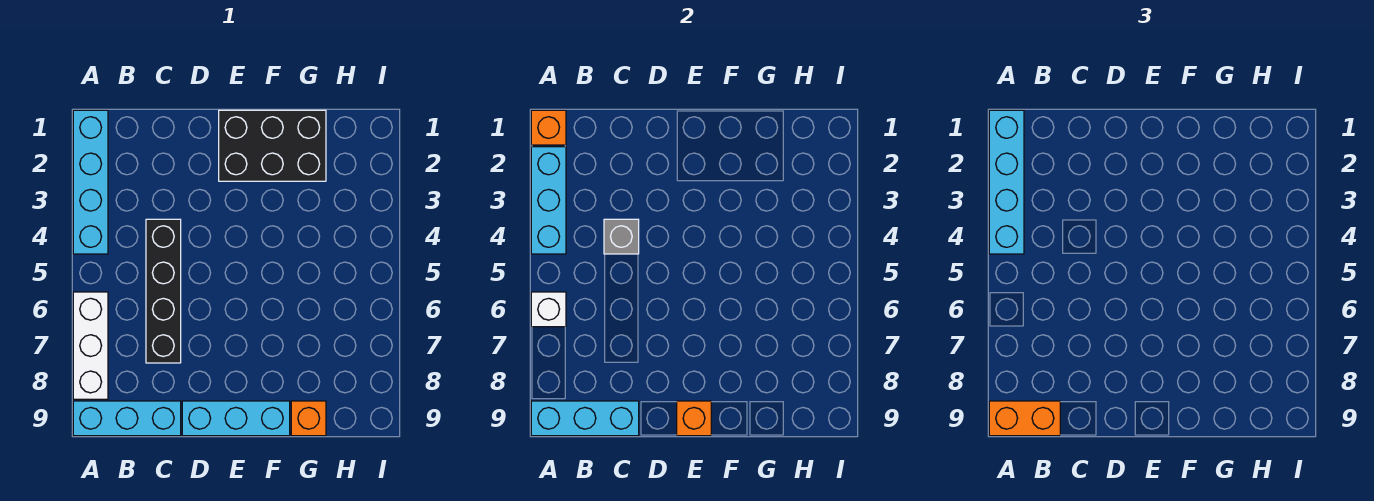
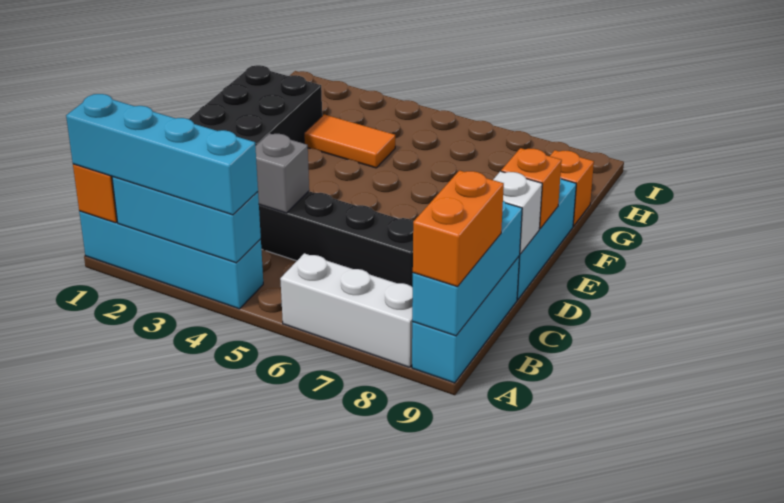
white brick A6 level 2 -> white brick D9 level 2
none -> orange tile G3:G4 level 1

